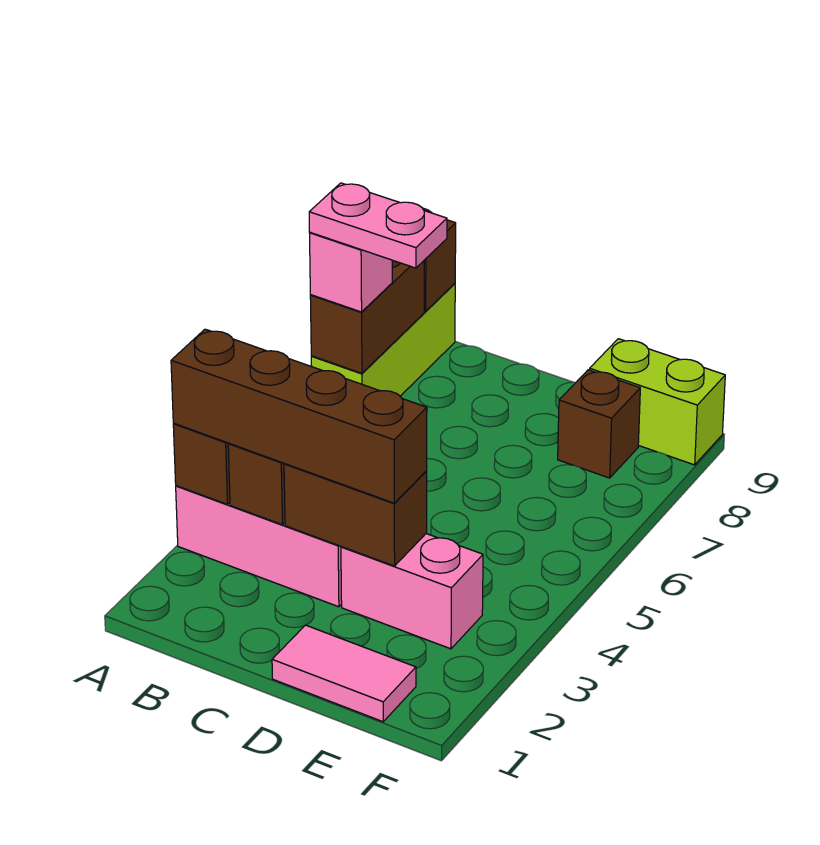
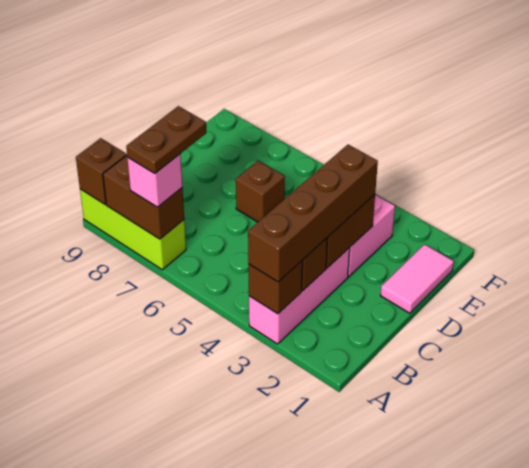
pink plate A7:B7 level 4 -> brown plate A7:B7 level 4
brown brick E8 level 1 -> brown brick D6 level 1
lime brick E9:F9 level 1 -> none

